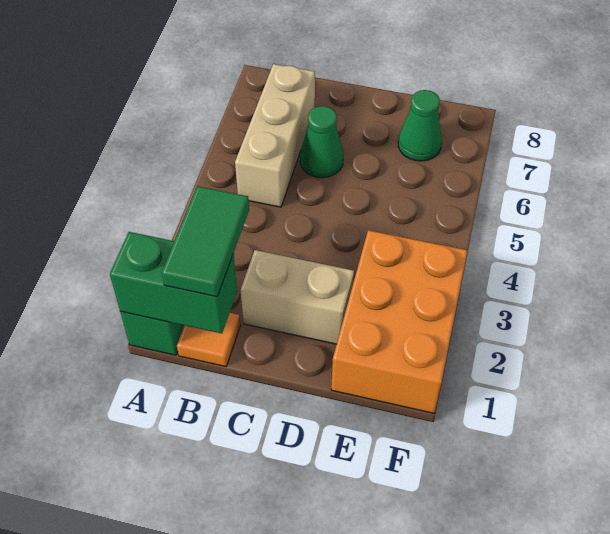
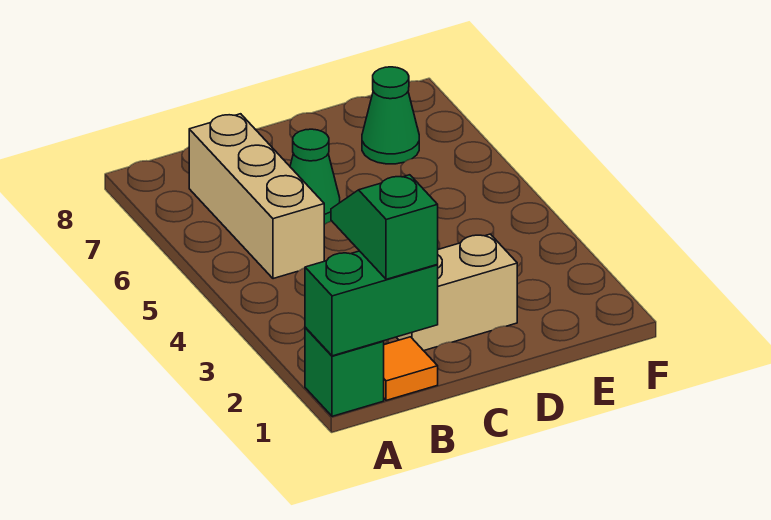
green tile B1:B2 level 3 -> green slope B1:B2 level 3 top 1
orange brick E1:F3 level 1 -> none

